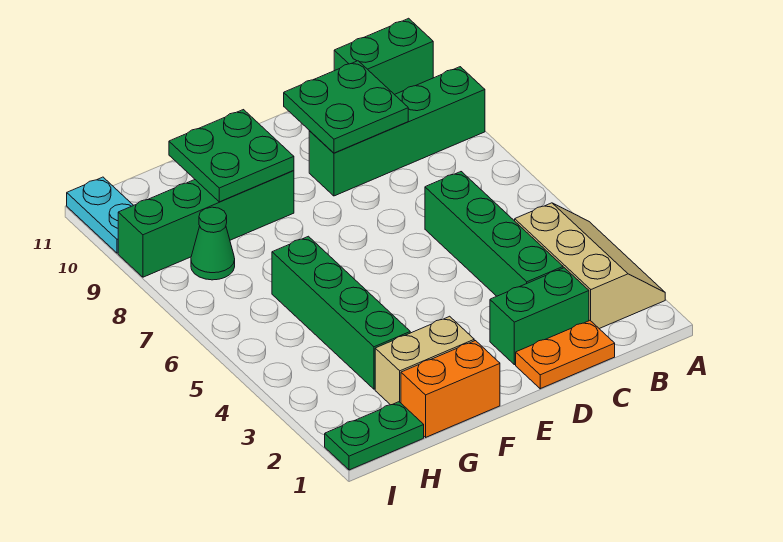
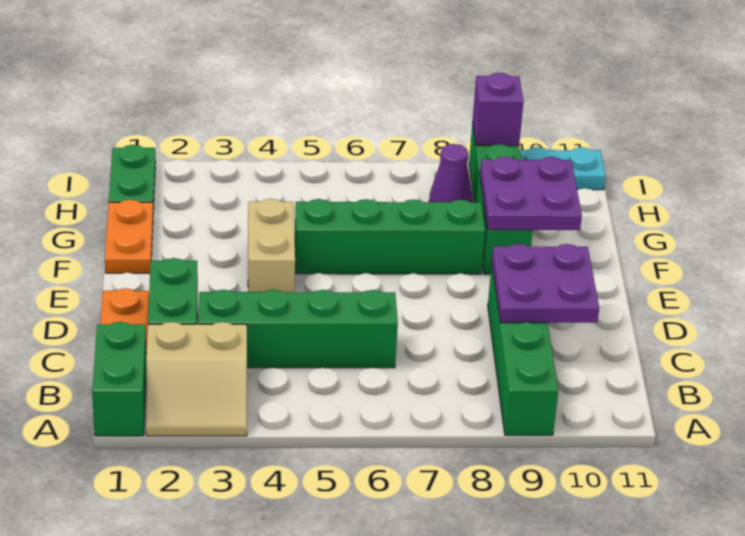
tan slope A2:B4 level 1 top B -> tan slope A2:B3 level 1 top B
green brick A11:B11 level 1 -> green brick A1:B1 level 1
green plate C9:D10 level 2 -> purple plate C9:D10 level 2
orange brick F1:G1 level 1 -> orange plate F1:G1 level 1
tan brick F2:G2 level 1 -> tan brick E4:F4 level 1
green plate F9:G10 level 2 -> purple plate F9:G10 level 2
green brick G3:G6 level 1 -> green brick F5:F8 level 1
green cone H8 level 1 -> purple cone H8 level 1
none -> purple brick I9 level 2

